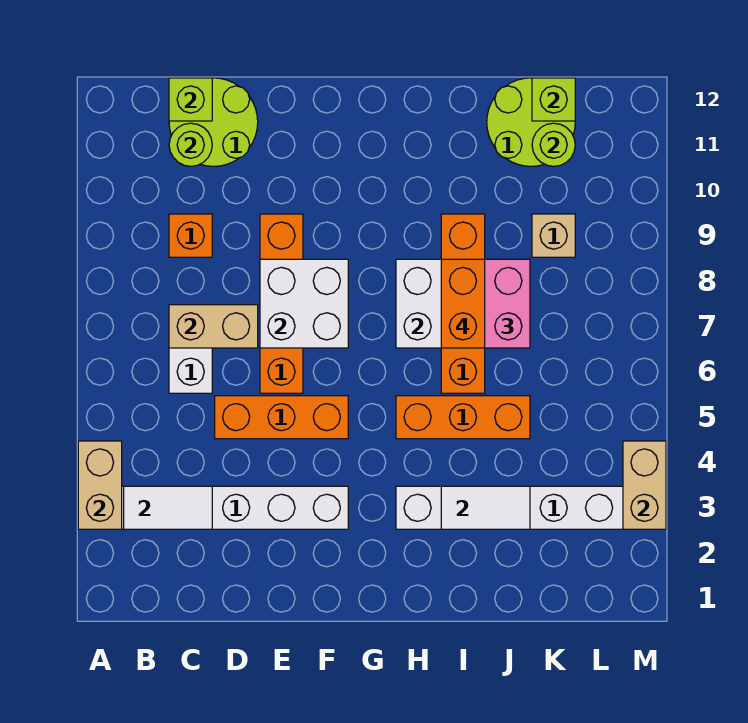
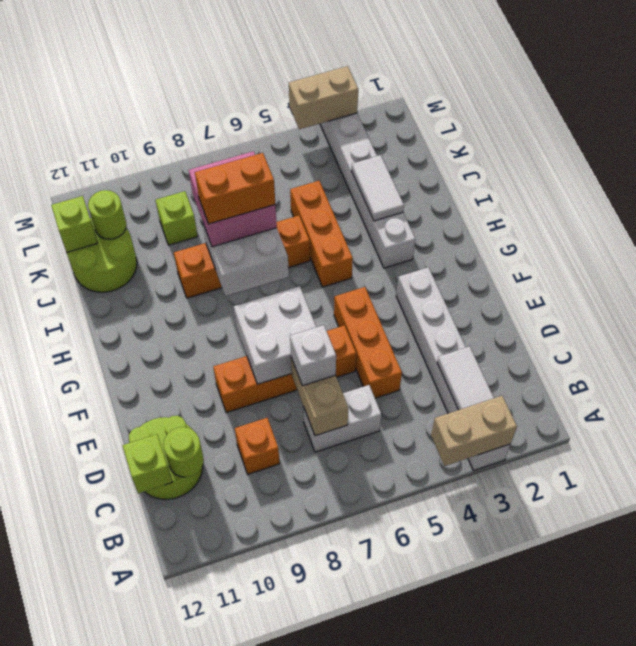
none -> white brick D7 level 3
tan brick K9 level 1 -> lime brick K9 level 1

